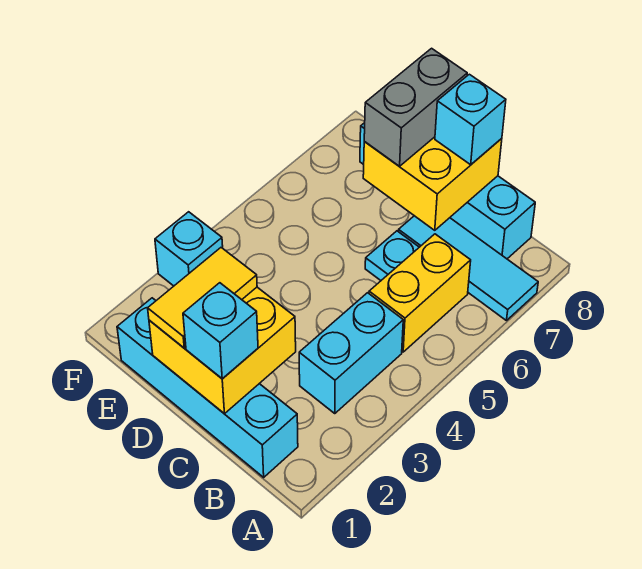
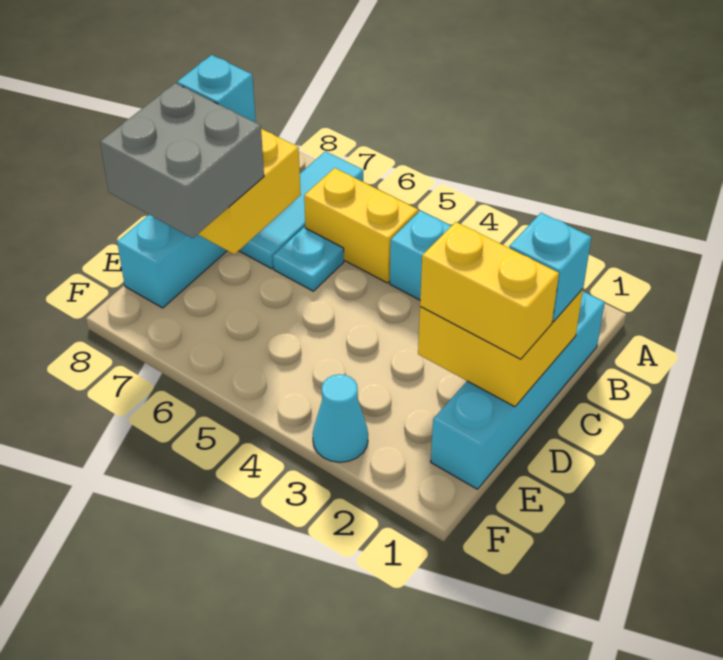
yellow tile D1:D2 level 3 -> yellow brick D1:D2 level 3
grey brick D7:D8 level 3 -> grey brick D7:E8 level 3
cyan brick F3 level 1 -> cyan cone F3 level 1

